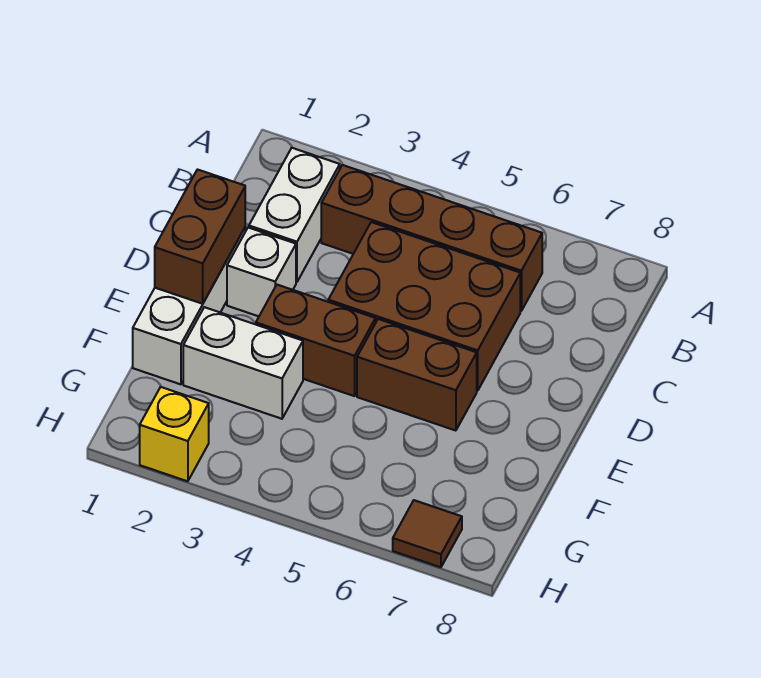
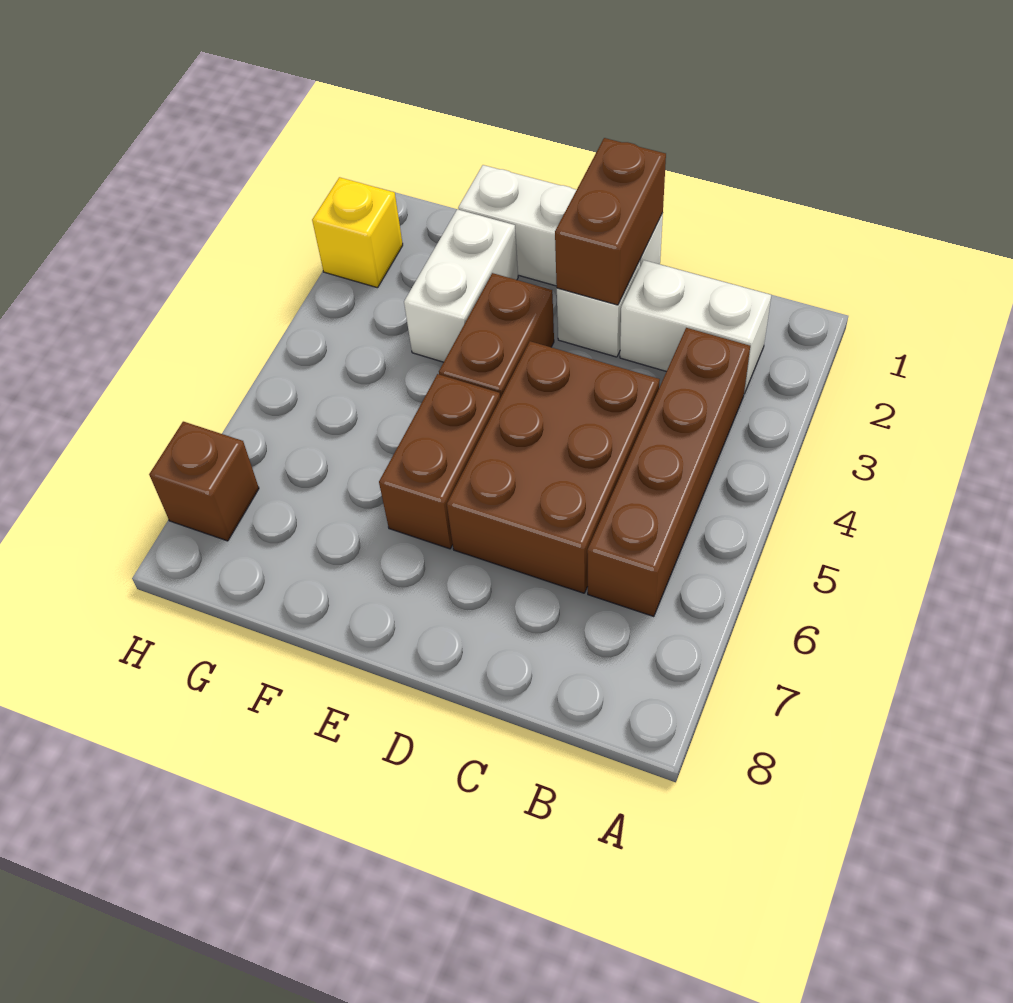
brown brick D1:E1 level 2 -> brown brick D1:D2 level 2
brown tile H7 level 1 -> brown brick H7 level 1

